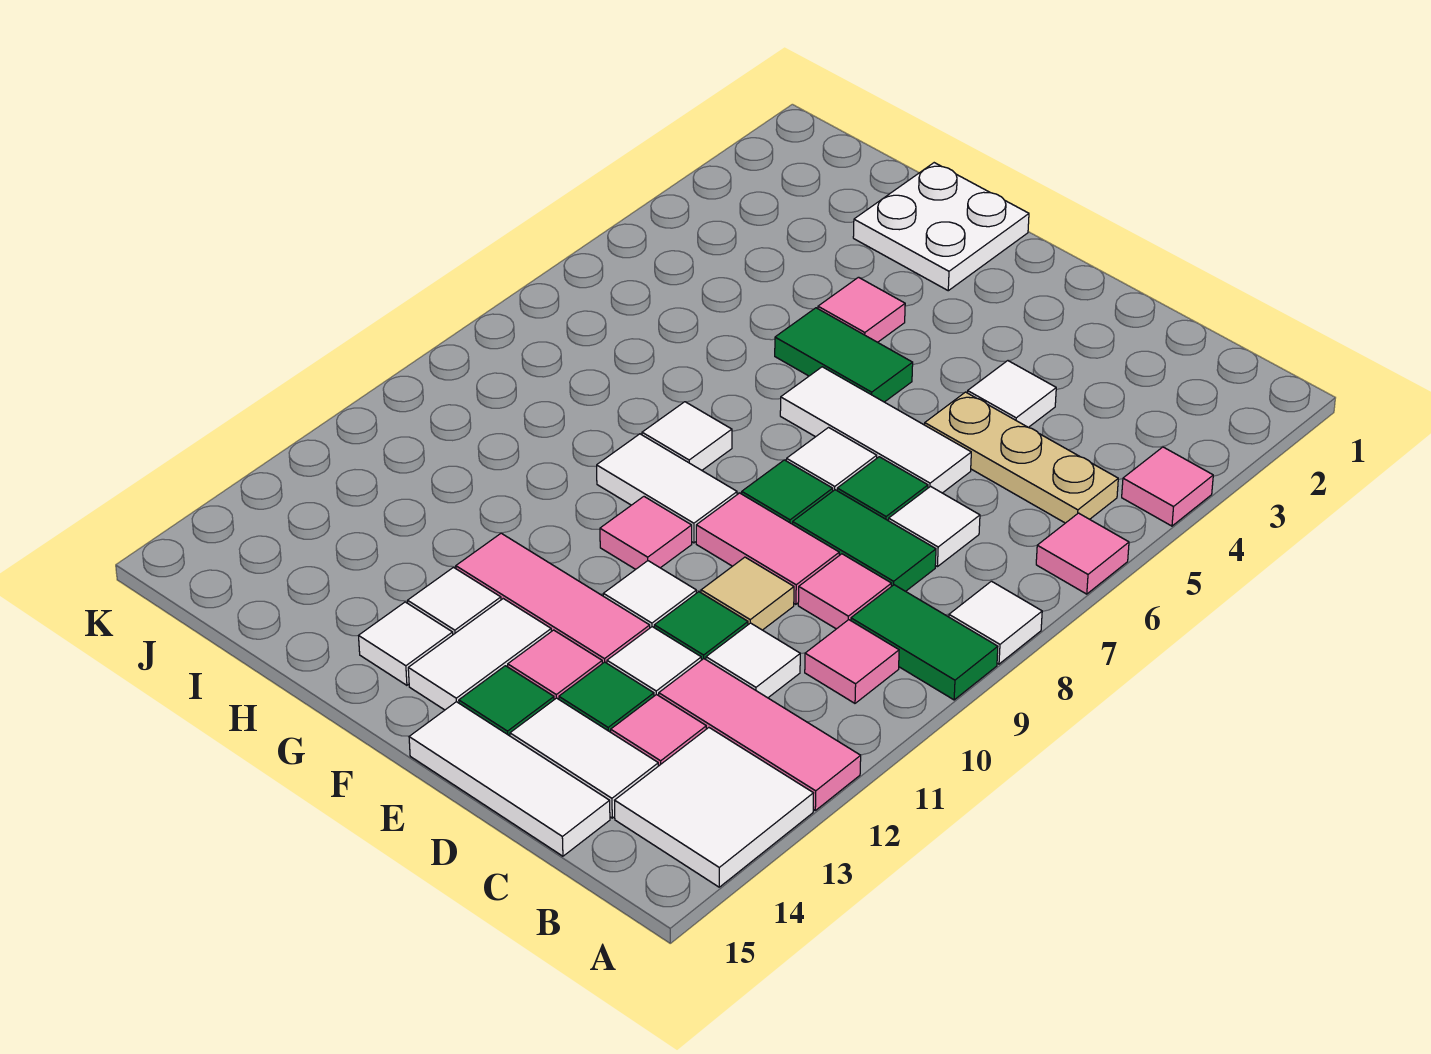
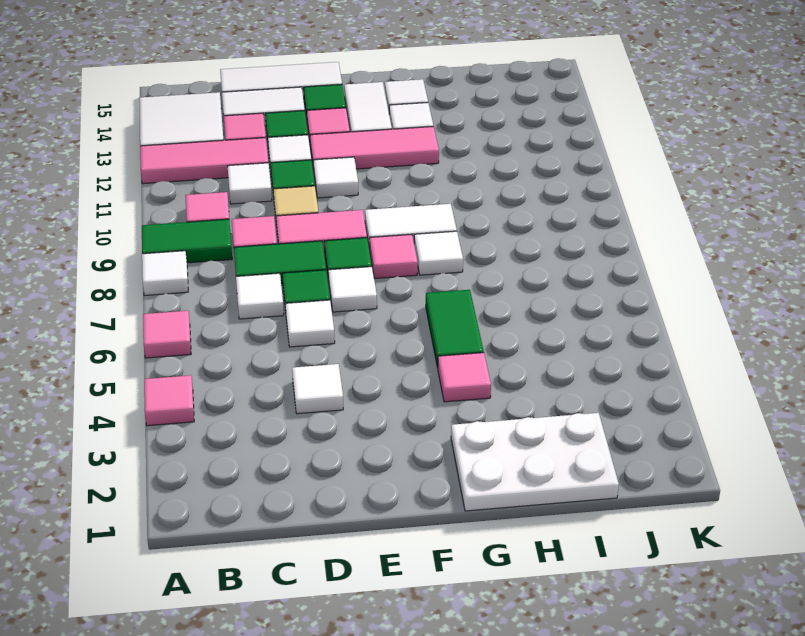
tan plate B5:D5 level 1 -> none
white tile D6:F6 level 1 -> white tile D6 level 1
green tile F5:G5 level 1 -> green tile G5:G6 level 1
pink tile F10 level 1 -> pink tile F8 level 1
white plate G1:H2 level 1 -> white plate G1:I2 level 1

